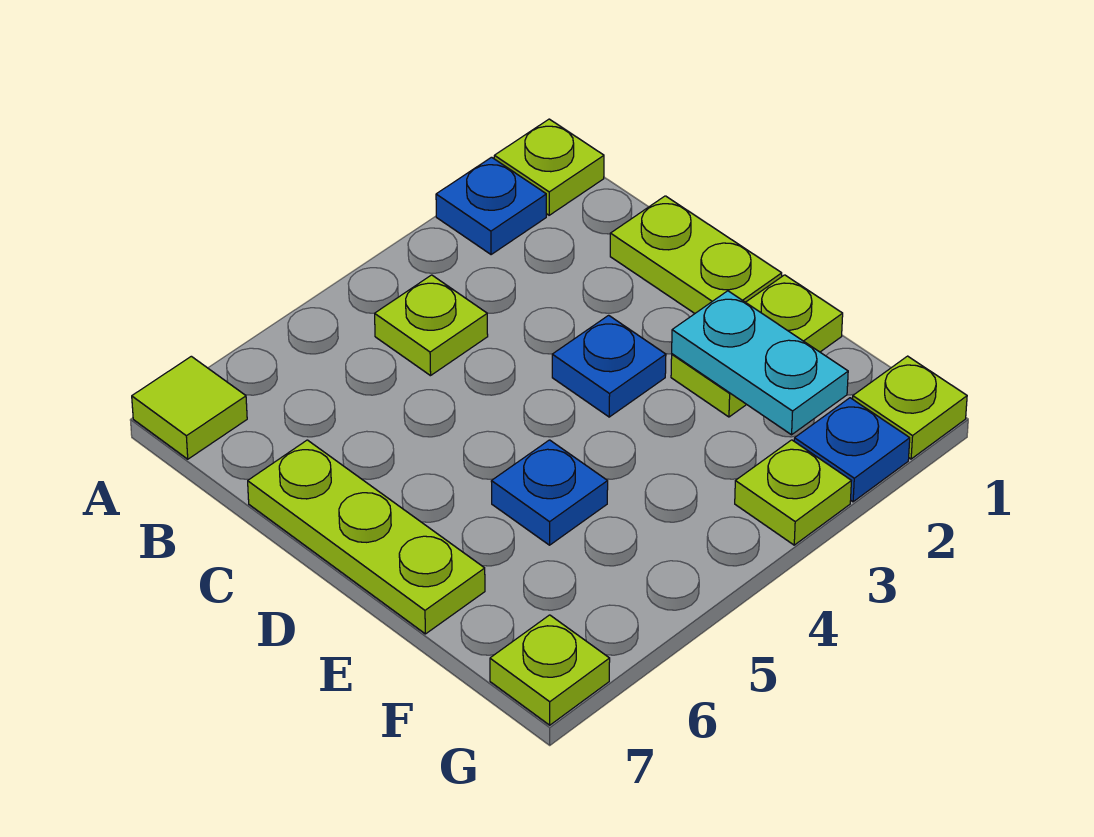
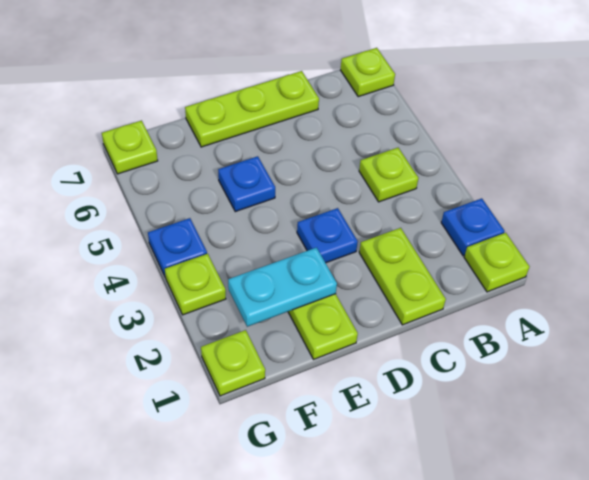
lime tile A7 level 1 -> lime plate A7 level 1
lime plate C1:D1 level 1 -> lime plate C1:C2 level 1
blue plate G2 level 1 -> blue plate G4 level 1

